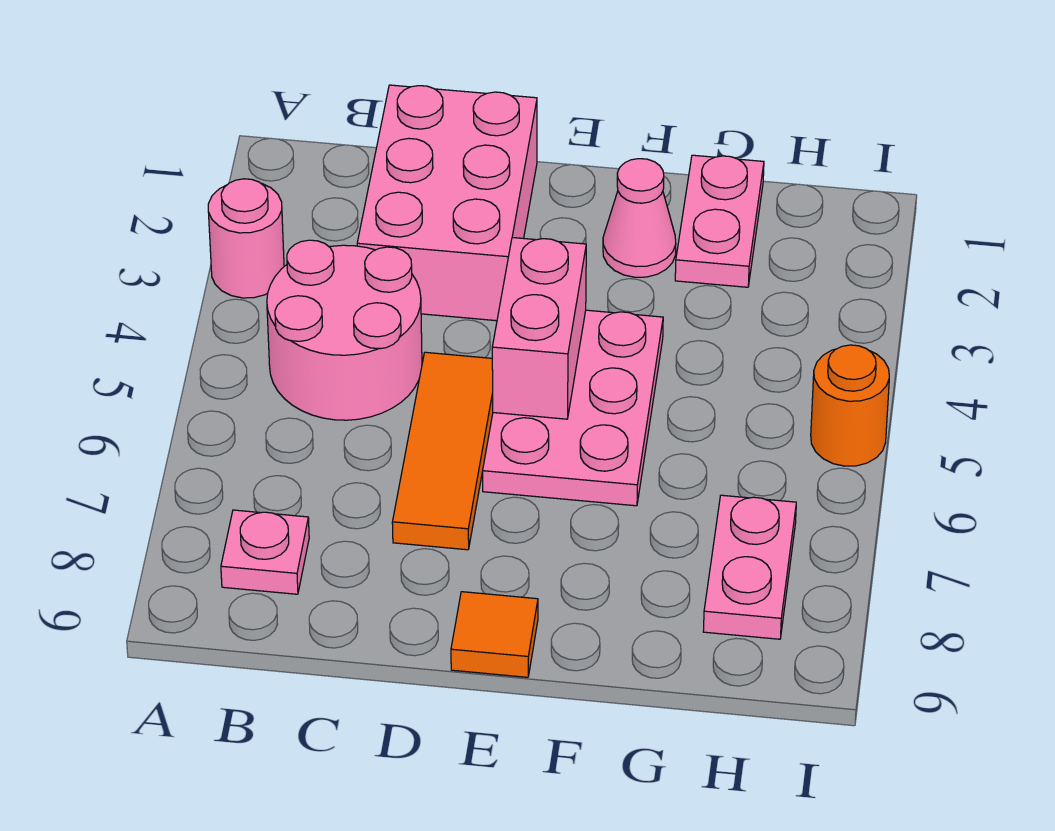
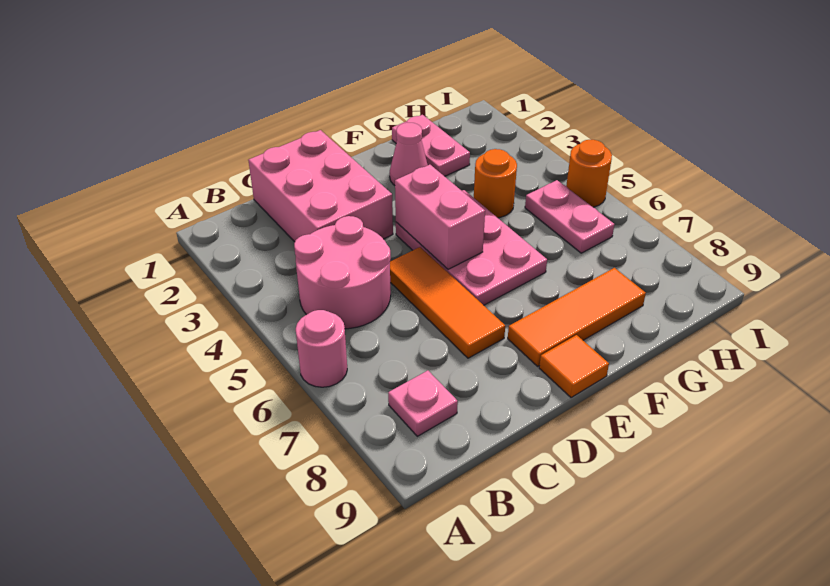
pink round brick A3 level 1 -> pink round brick A6 level 1
none -> orange tile E8:G8 level 1
none -> orange round brick G4 level 1
pink plate H7:H8 level 1 -> pink plate H5:H6 level 1

